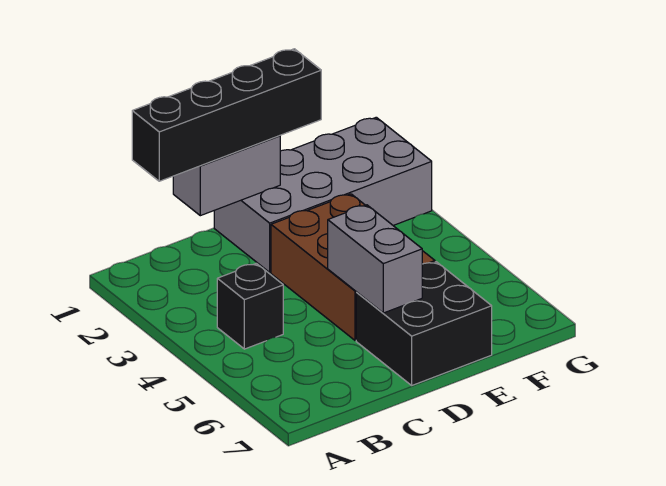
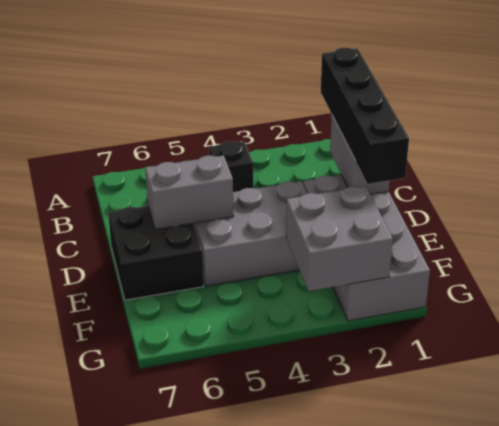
brown brick D3:E5 level 1 -> grey brick D3:E5 level 1
none -> grey brick F2:G3 level 2

